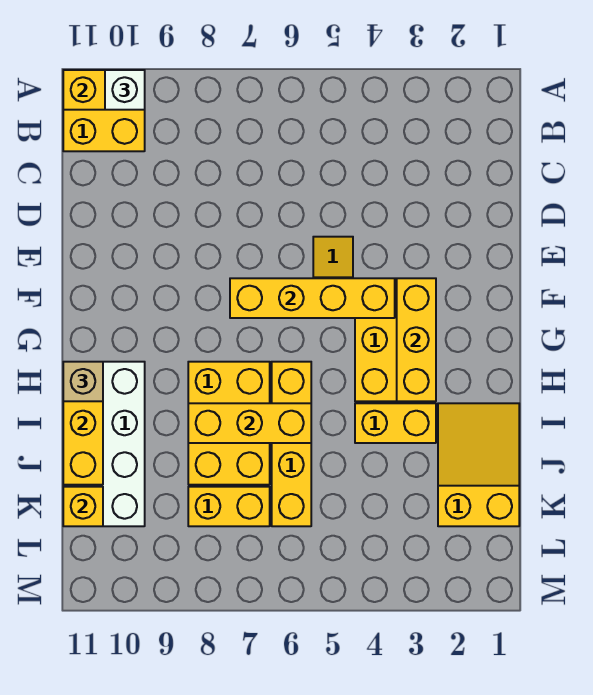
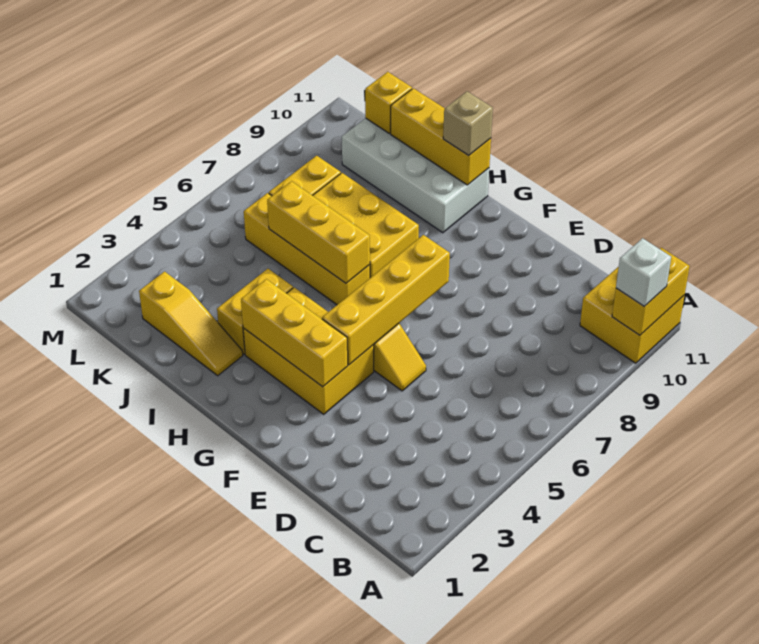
yellow slope I1:K2 level 1 top K -> yellow slope I2:K2 level 1 top K
yellow brick I6:I8 level 2 -> yellow brick H6:J6 level 2

